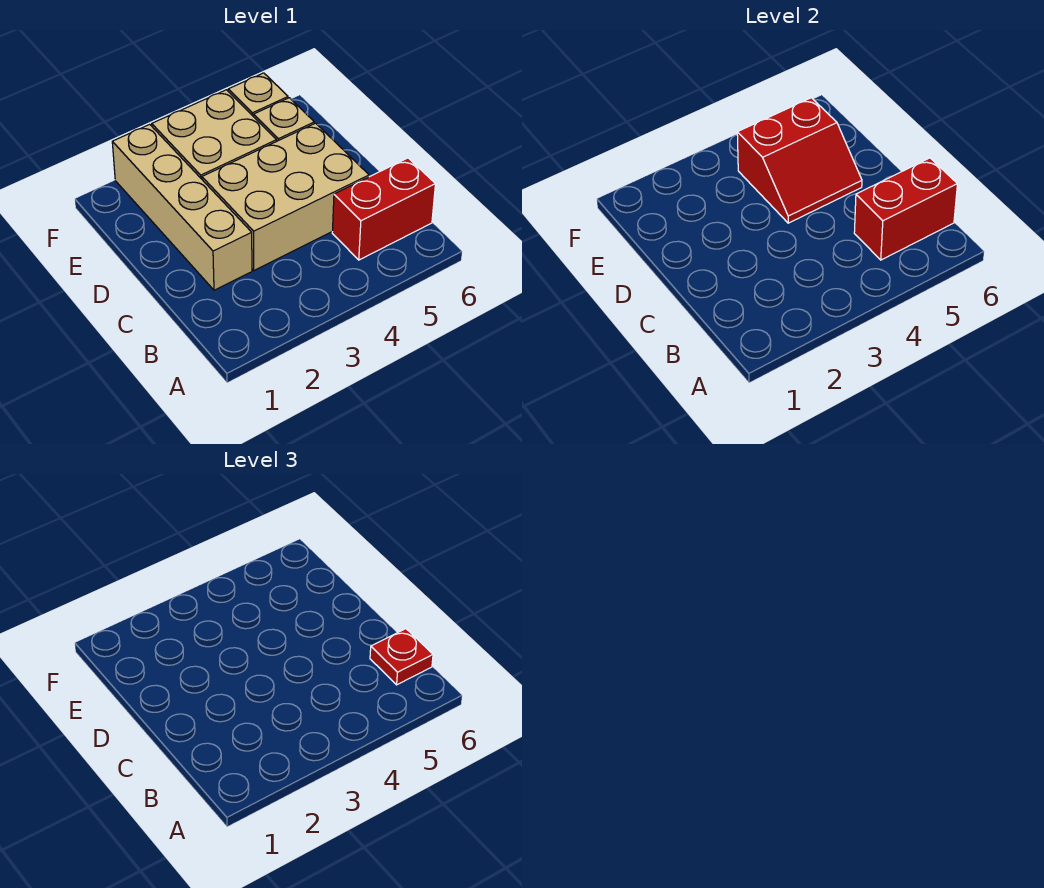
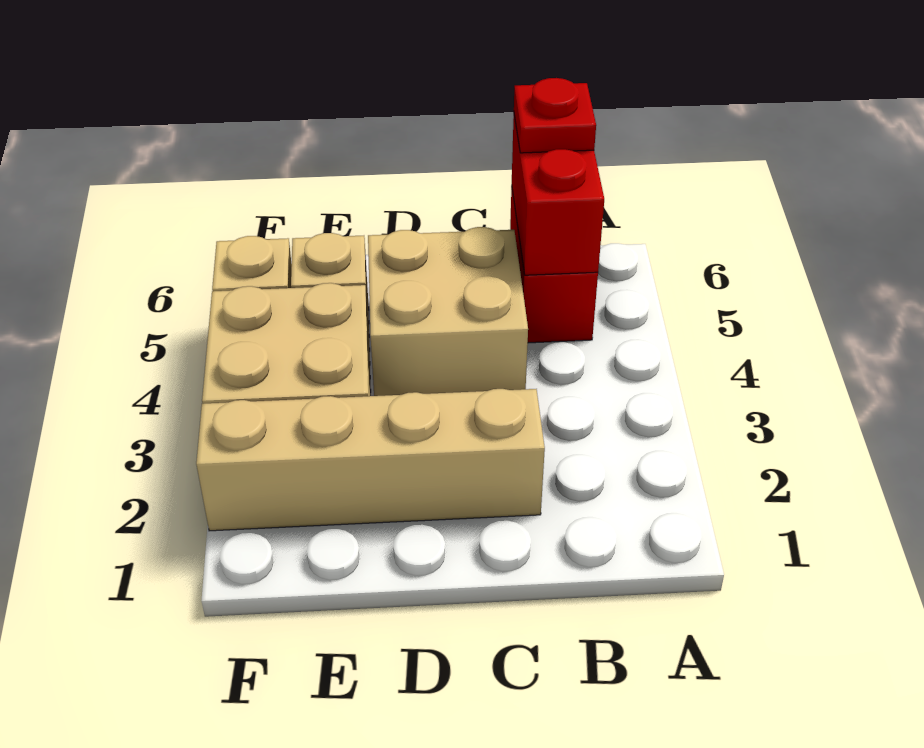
tan brick C3:D5 level 1 -> tan brick C4:D5 level 1
red slope D4:E5 level 2 top E -> none

